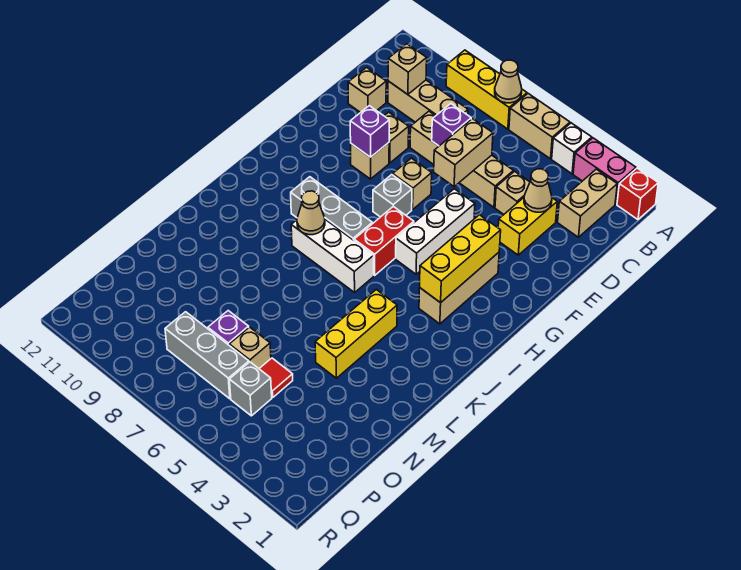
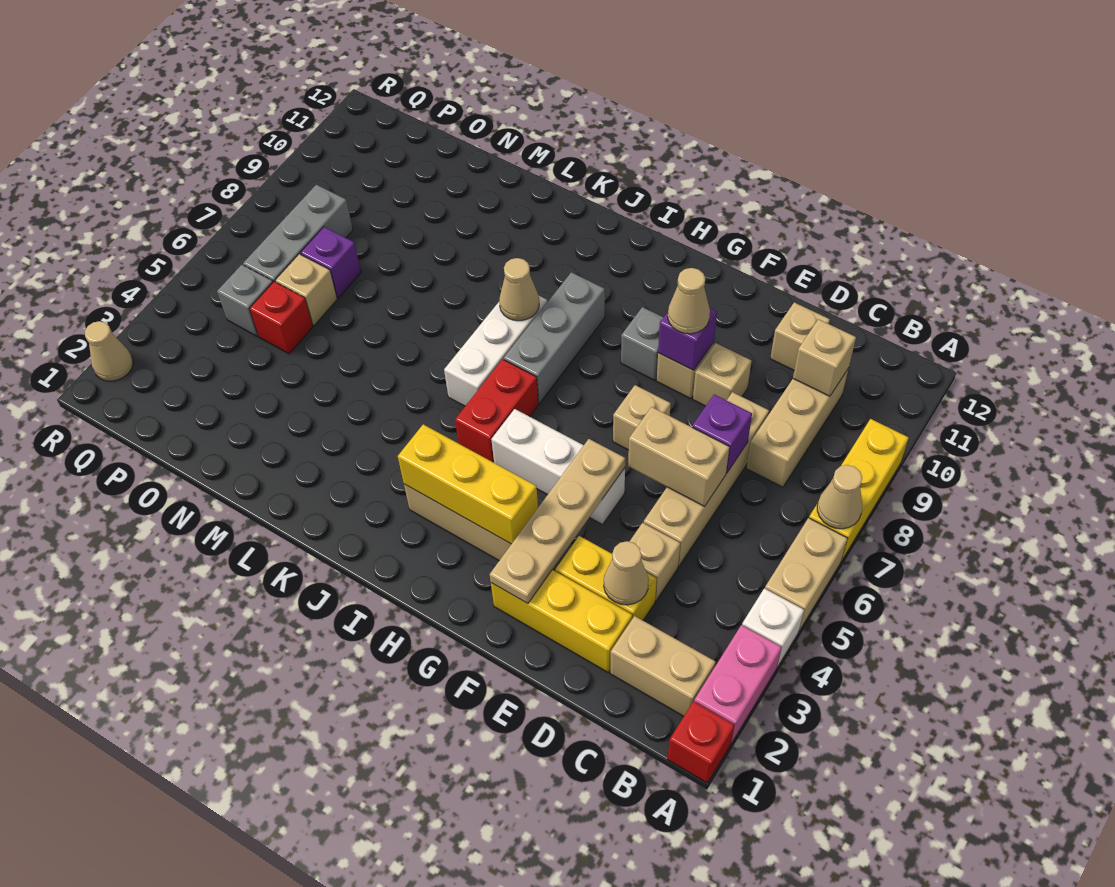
none -> tan plate F2:F5 level 2
none -> tan cone F9 level 3
grey brick G7 level 1 -> grey brick G9 level 1
red brick H6:I6 level 1 -> red brick I5:I6 level 1
yellow brick K4:M4 level 1 -> yellow brick D2:F2 level 1
red tile O5 level 1 -> red brick O5 level 1
none -> tan cone R2 level 1

